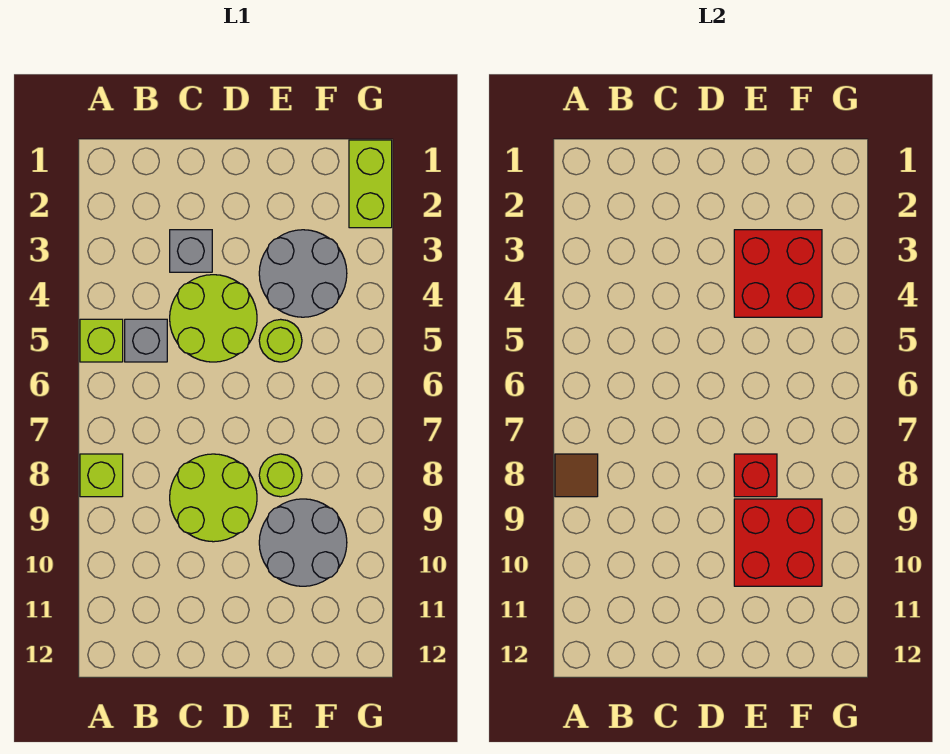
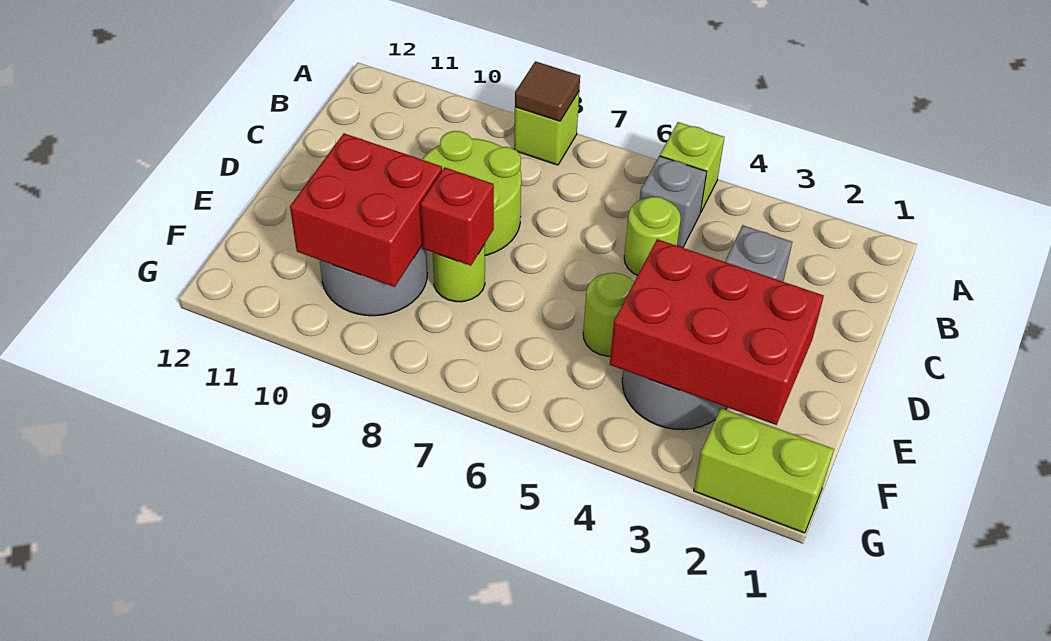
lime round brick C4:D5 level 1 -> lime round brick C5 level 1
red brick E3:F4 level 2 -> red brick E2:F4 level 2

